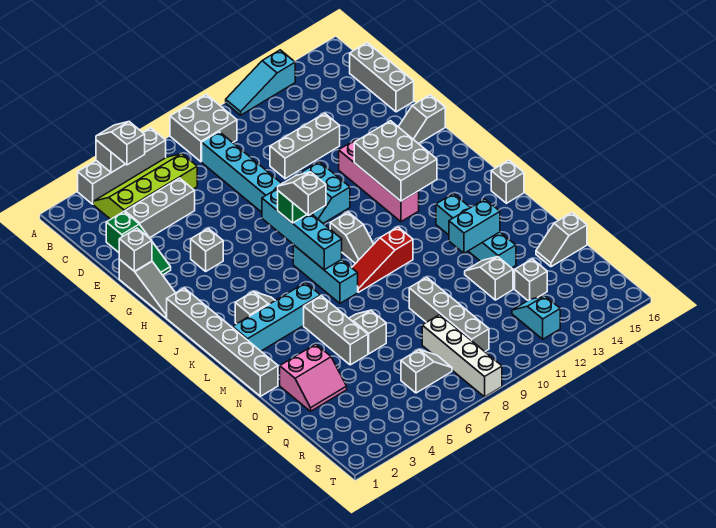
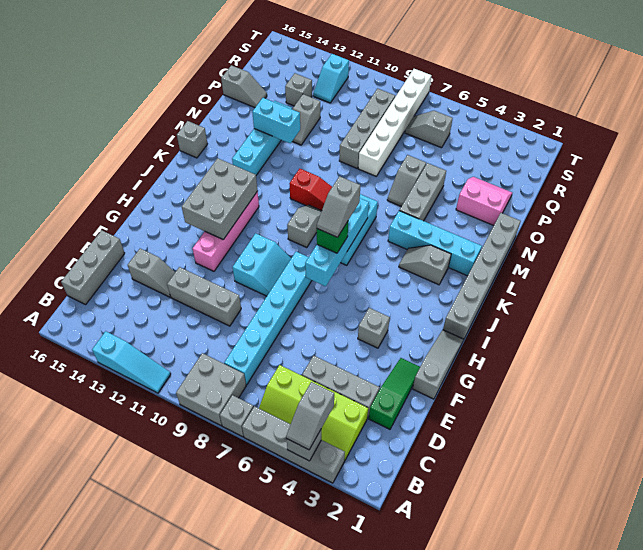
grey brick F1 level 2 -> grey brick A7 level 1
grey slope G15:G16 level 1 top 16 -> grey slope E13:E14 level 1 top 14
white brick Q8:T8 level 1 -> white brick O8:T8 level 1

